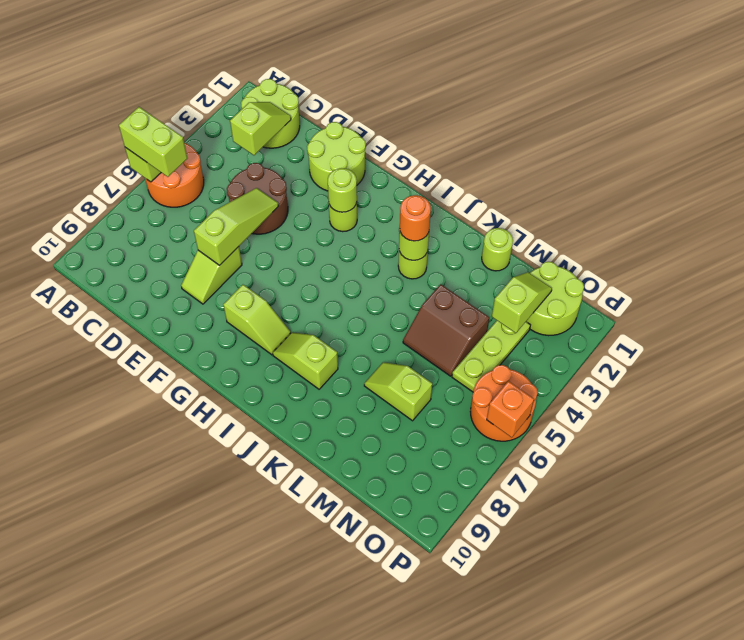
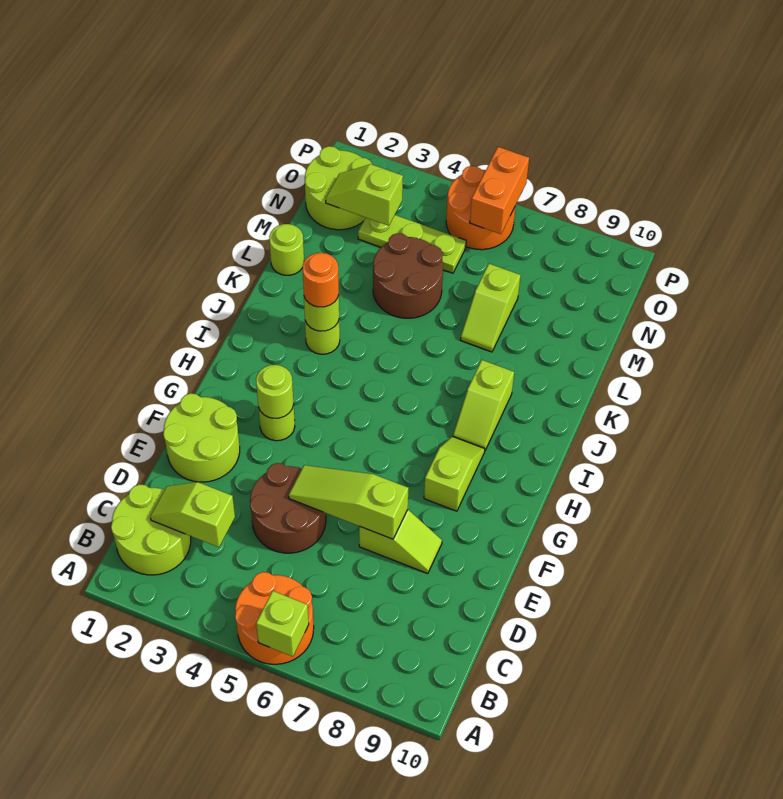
lime brick A6:B6 level 3 -> none
brown slope L4:M5 level 1 top 4 -> brown round brick L4:M5 level 1
orange brick P6 level 2 -> orange brick O6:P6 level 2

